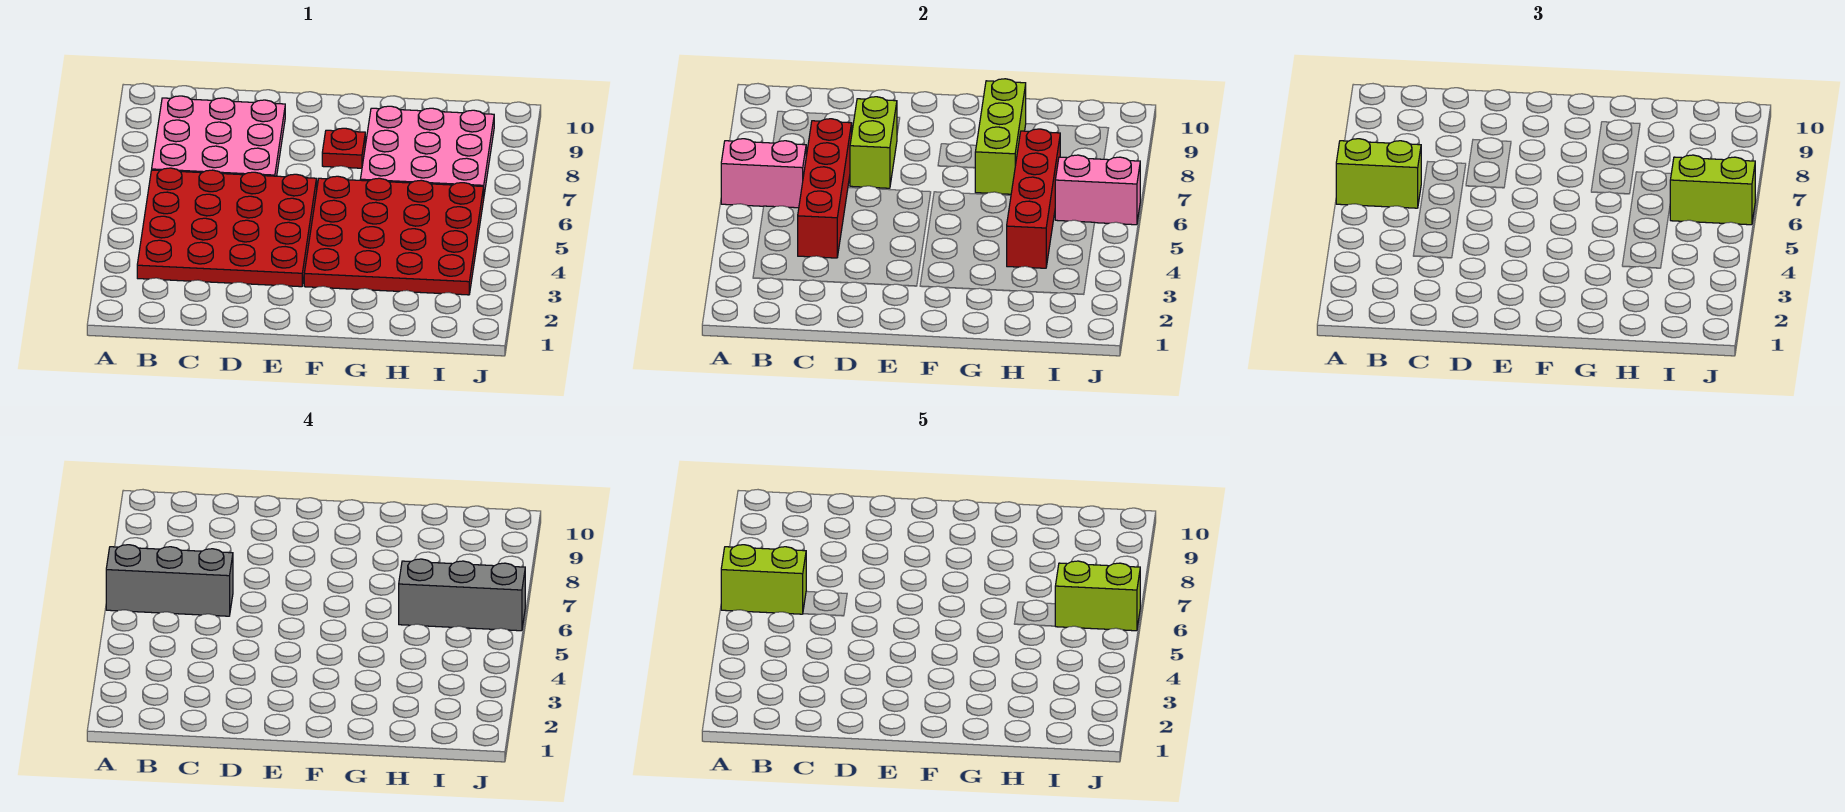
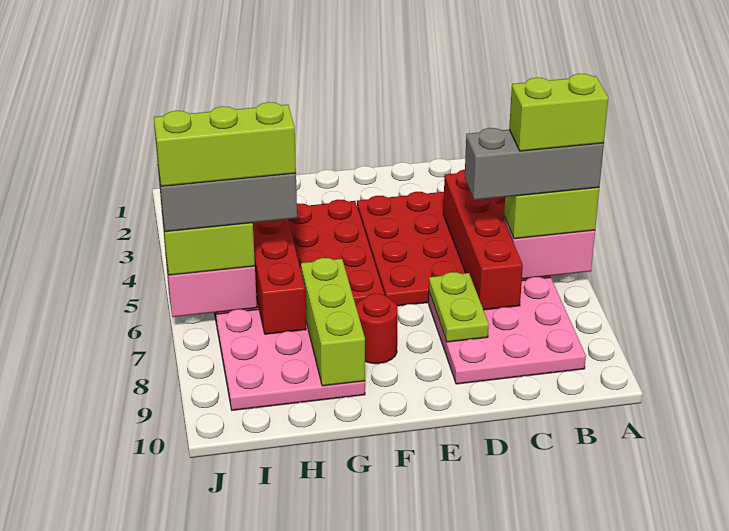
lime brick D7:D8 level 2 -> lime plate D7:D8 level 2
red plate F8 level 1 -> red round brick F8 level 1
lime brick I6:J6 level 5 -> lime brick H6:J6 level 5

